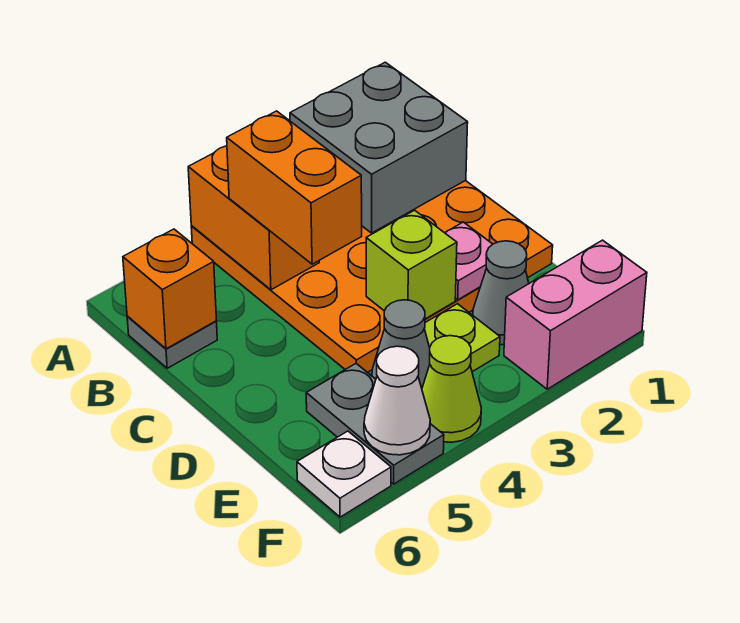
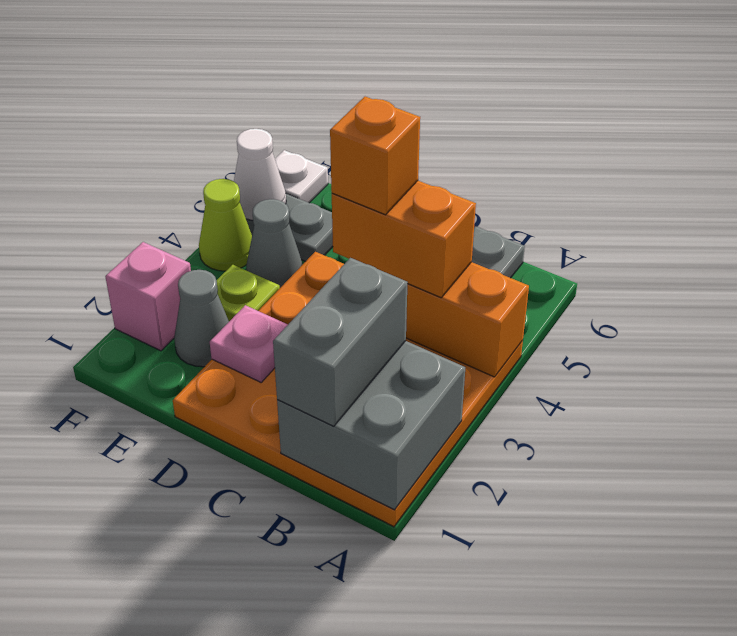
none -> grey brick B1:B2 level 3
orange brick B6 level 2 -> orange brick C4 level 4
lime brick D3 level 2 -> none
pink brick F1:F2 level 1 -> pink brick F2 level 1

